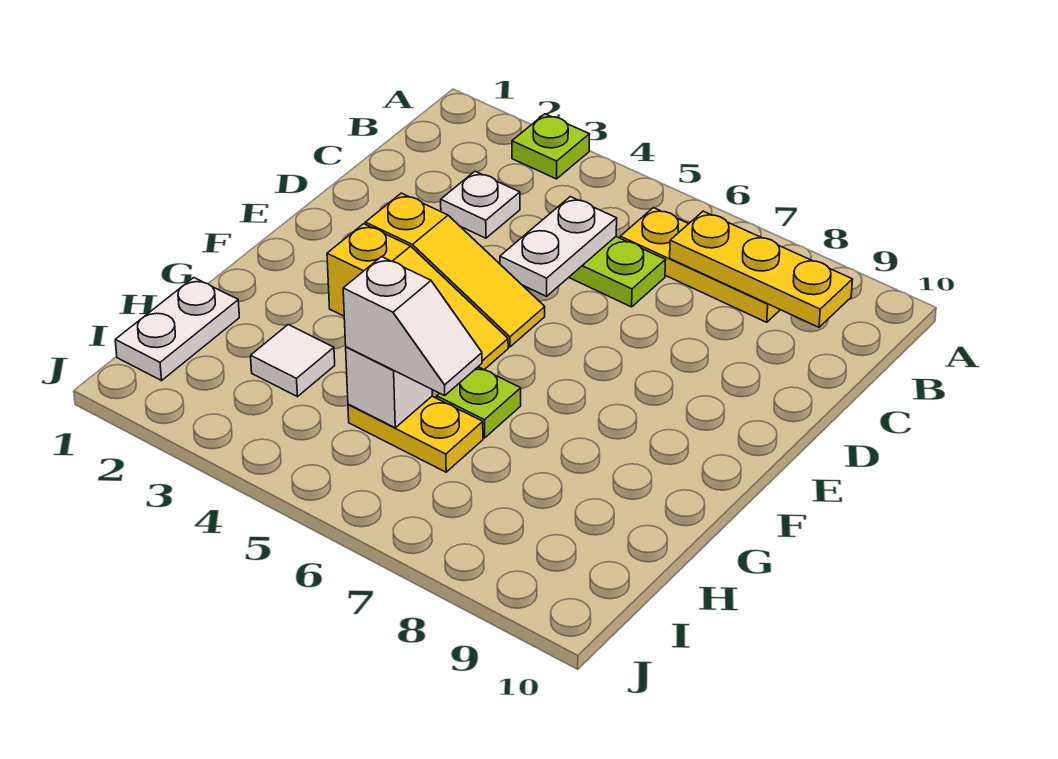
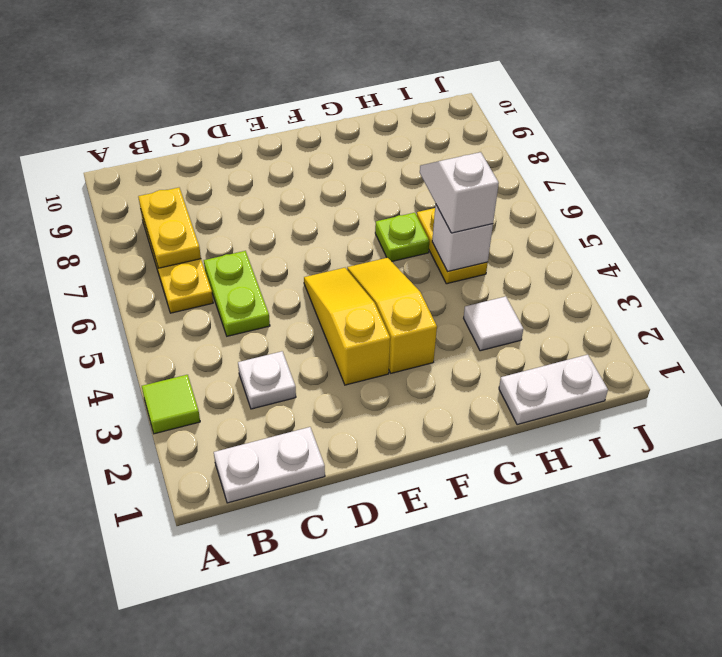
lime plate A3 level 1 -> lime tile A3 level 1
yellow plate B7:B9 level 2 -> yellow plate B7:B8 level 2
white plate C5:D5 level 2 -> white plate B1:C1 level 1

